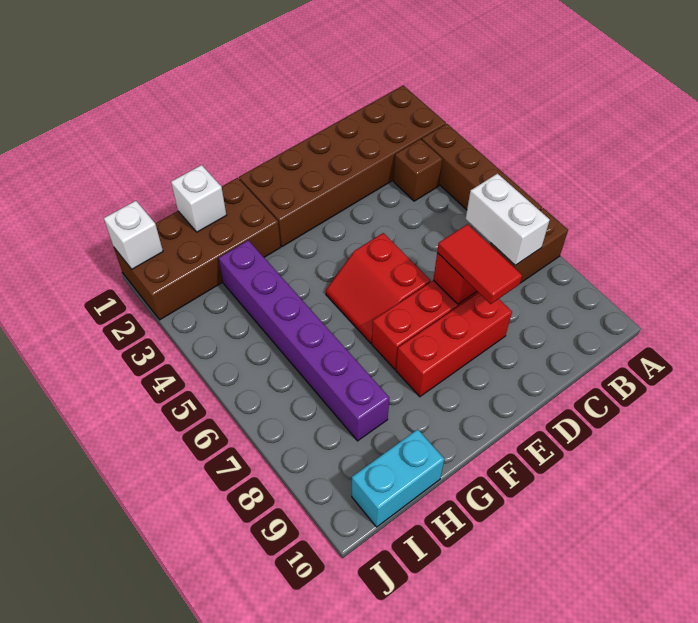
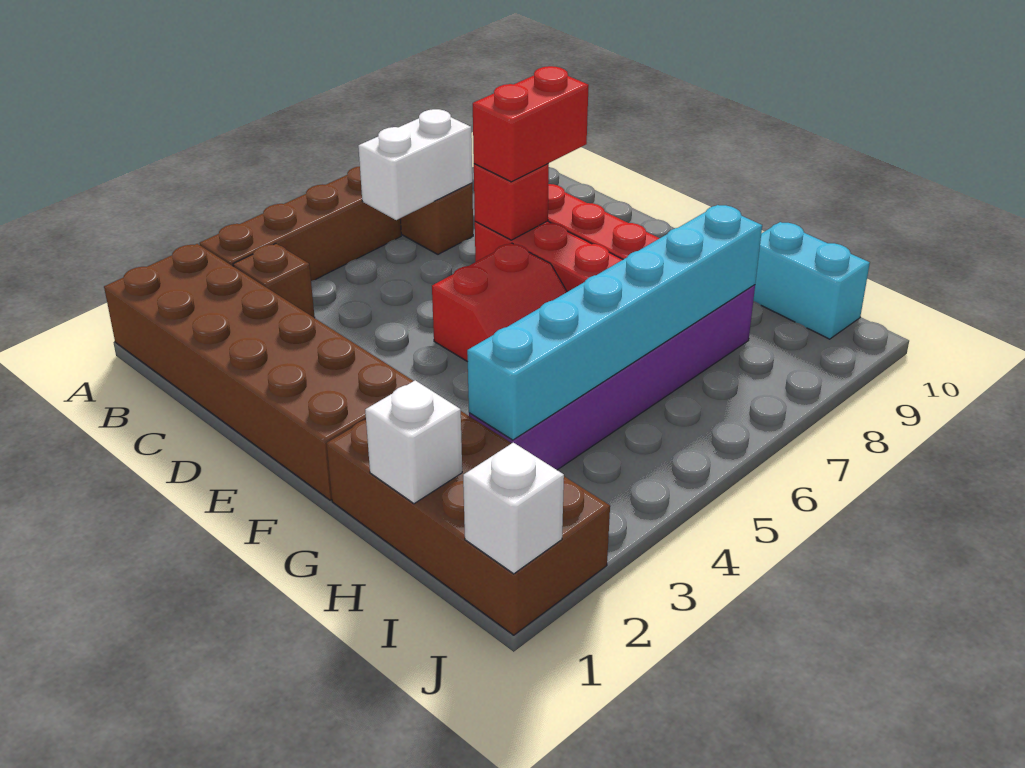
red tile D7:D8 level 3 -> red brick D7:D8 level 3
none -> cyan brick H3:H8 level 2

